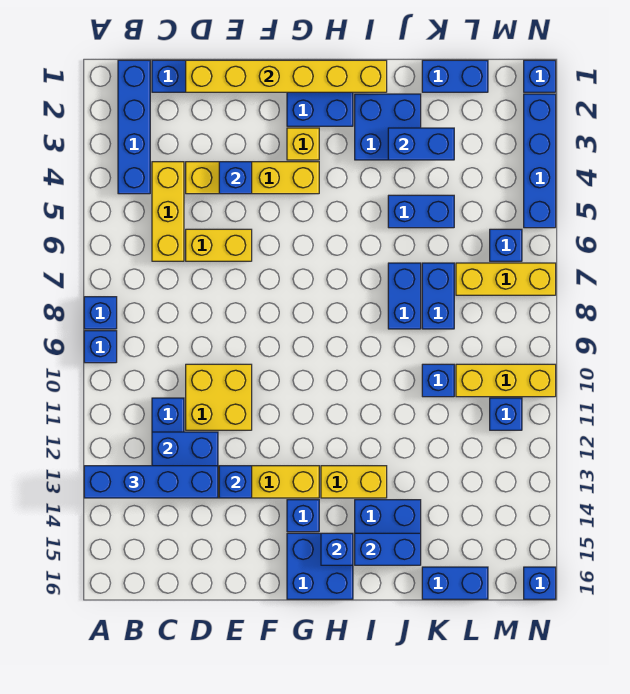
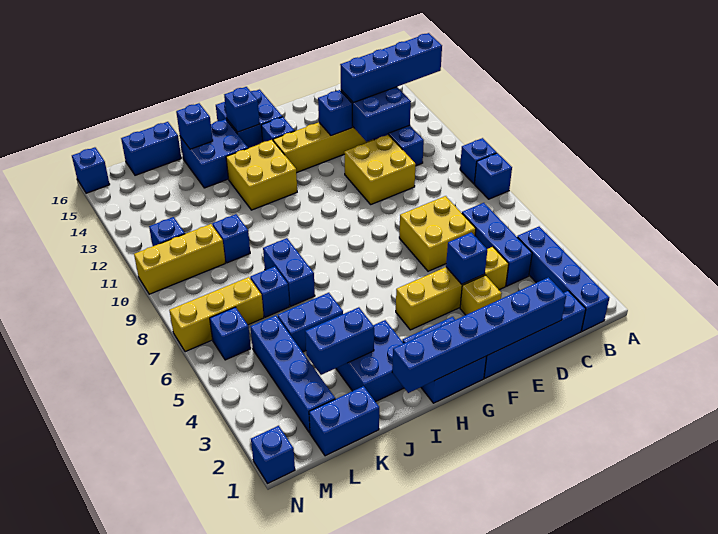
yellow brick C4:C6 level 1 -> blue brick C4:C6 level 1
yellow brick D1:I1 level 2 -> blue brick D1:I1 level 2
yellow brick D6:E6 level 1 -> yellow brick D6:E7 level 1
yellow brick G3 level 1 -> yellow brick E3 level 1
yellow brick H13:I13 level 1 -> yellow brick H12:I13 level 1
blue brick I15:J15 level 2 -> blue brick J15 level 2
blue brick K7:K8 level 1 -> blue brick K7 level 1
blue brick N2:N5 level 1 -> blue brick L2:L5 level 1

